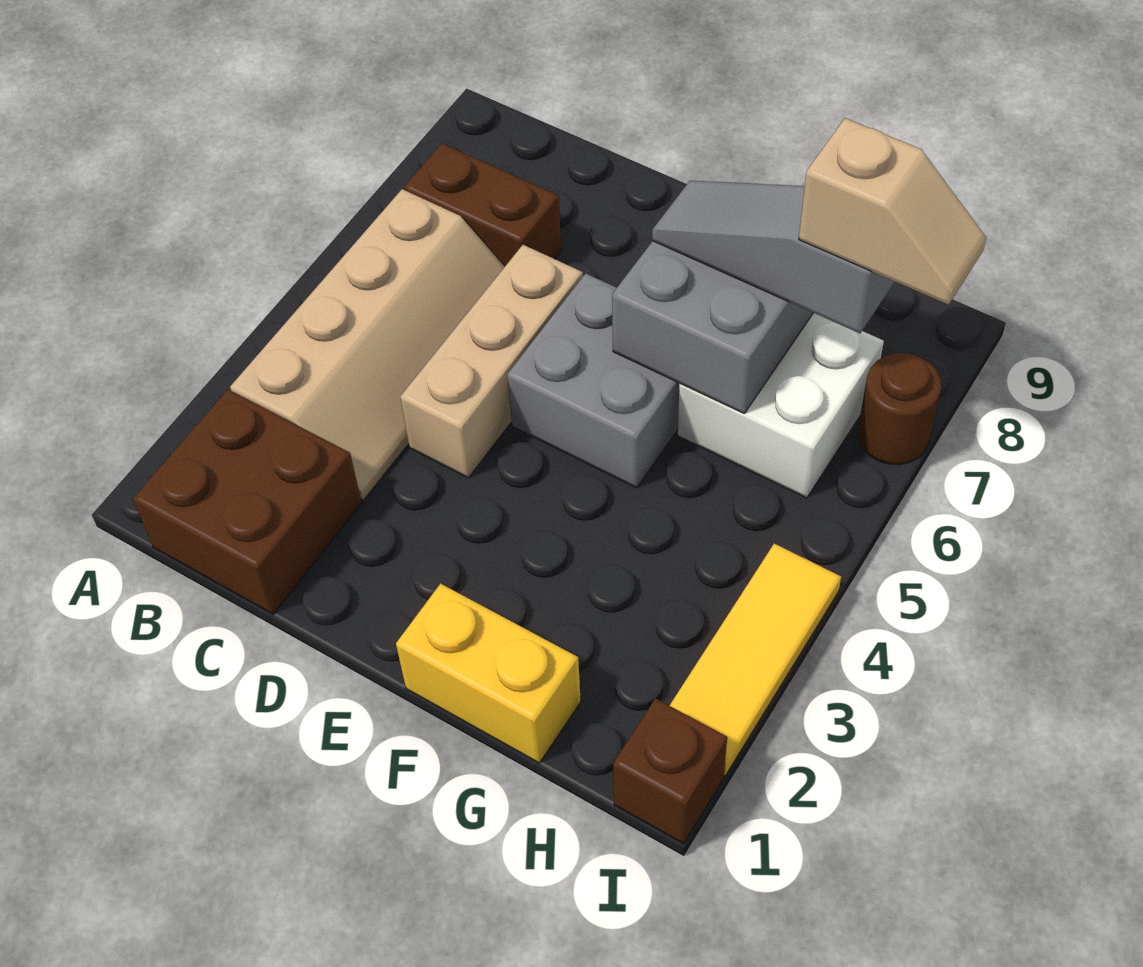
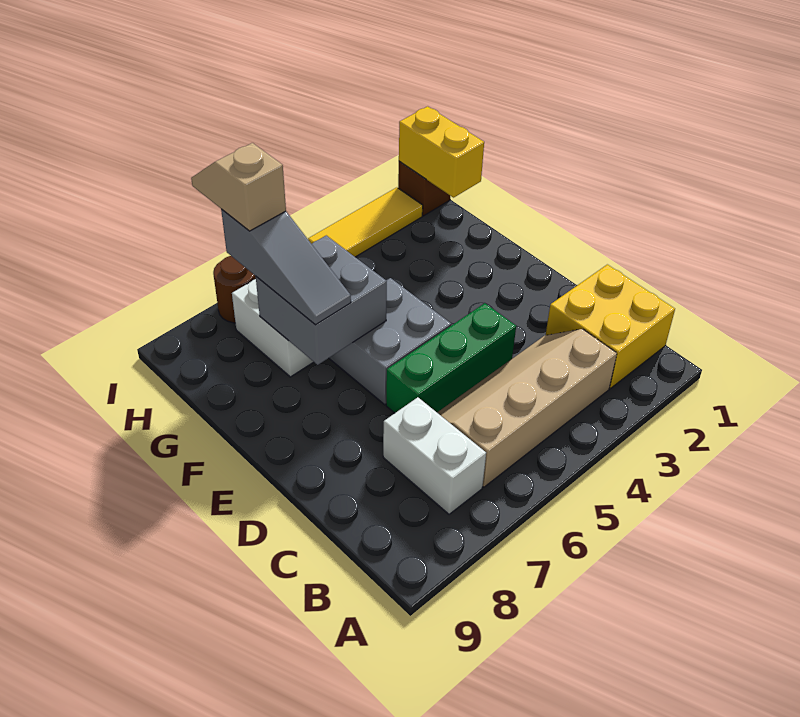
brown brick B1:C2 level 1 -> yellow brick B1:C2 level 1
brown brick B7:C7 level 1 -> white brick B7:C7 level 1
tan brick D4:D6 level 1 -> green brick D4:D6 level 1
yellow brick F1:G1 level 1 -> yellow brick H1:I1 level 2

